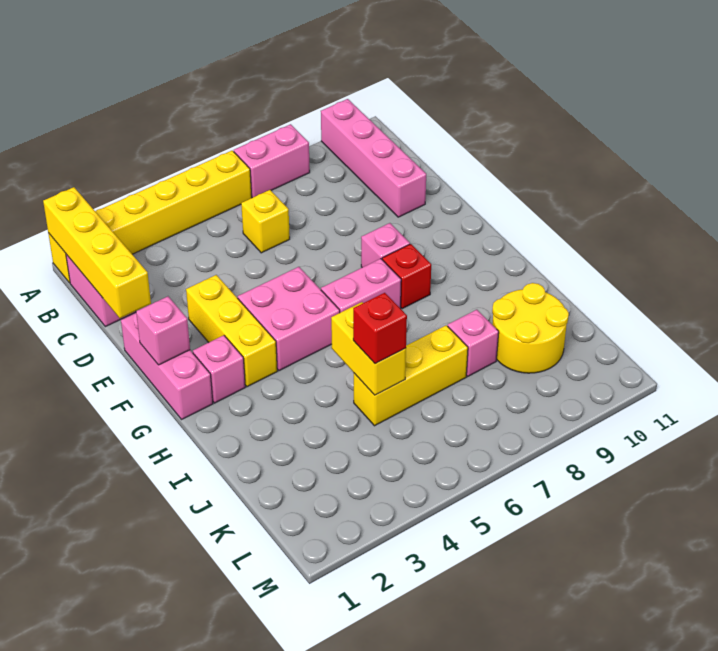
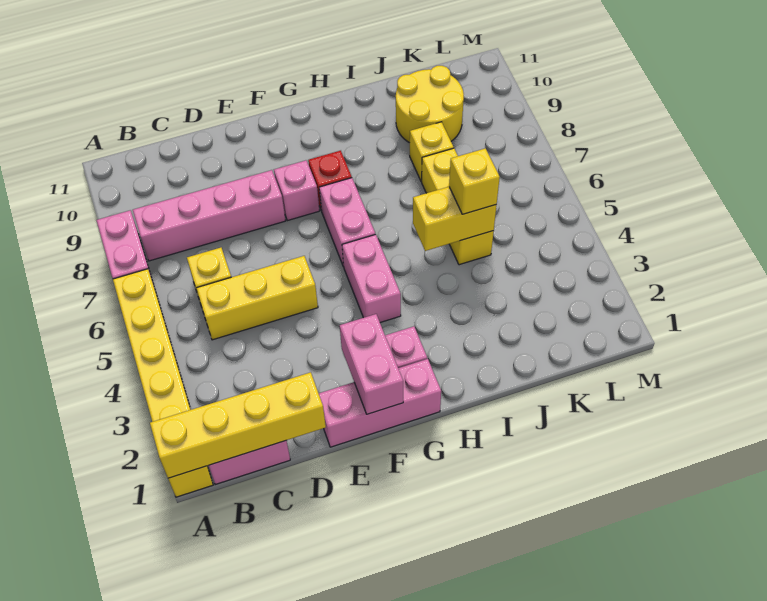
pink brick A10:D10 level 1 -> pink brick B8:E8 level 1
yellow brick E3:G3 level 1 -> yellow brick C5:E5 level 1
pink brick F1 level 2 -> pink brick F1:F2 level 2
pink brick F4:G5 level 1 -> pink brick G4:G5 level 1
red brick J5 level 3 -> yellow brick J5 level 3
pink brick J8 level 1 -> yellow brick J8 level 1

